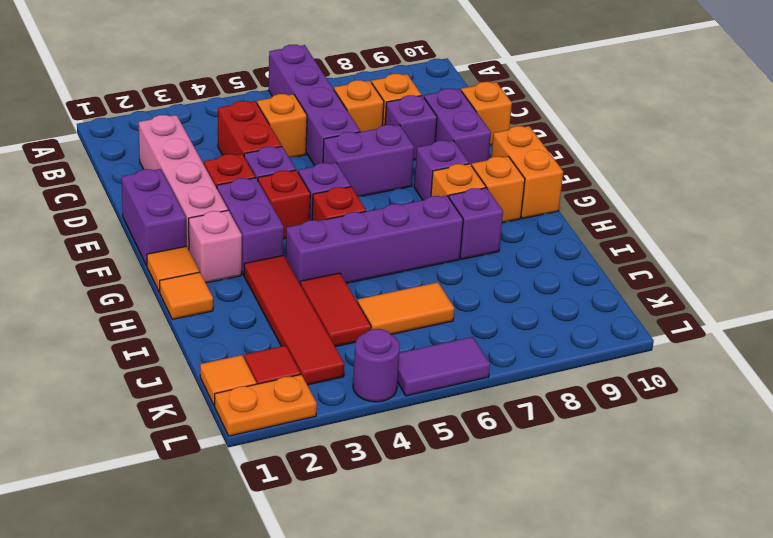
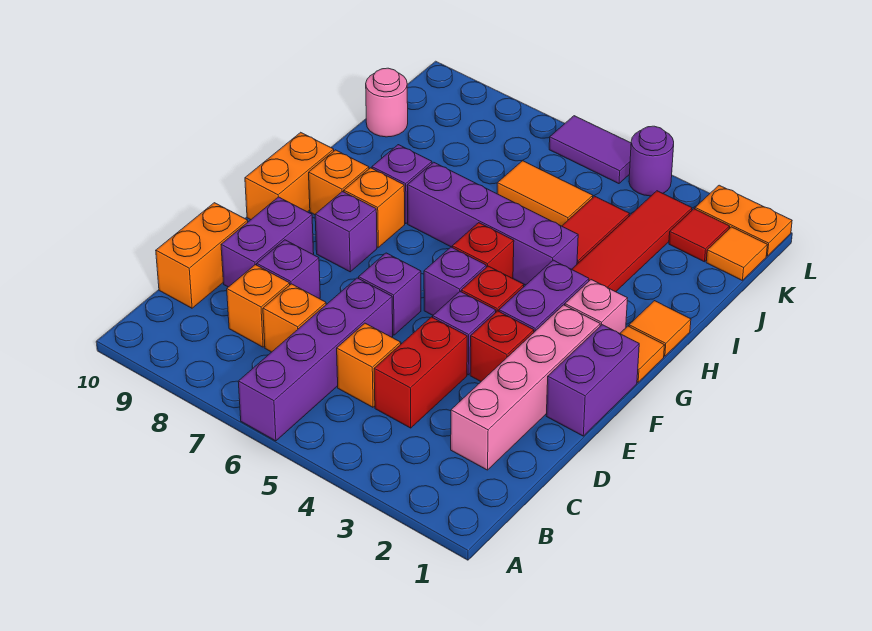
orange brick D10 level 1 -> orange brick C10:D10 level 1
purple brick E6:E7 level 1 -> purple brick E6 level 1
none -> pink round brick J10 level 1

